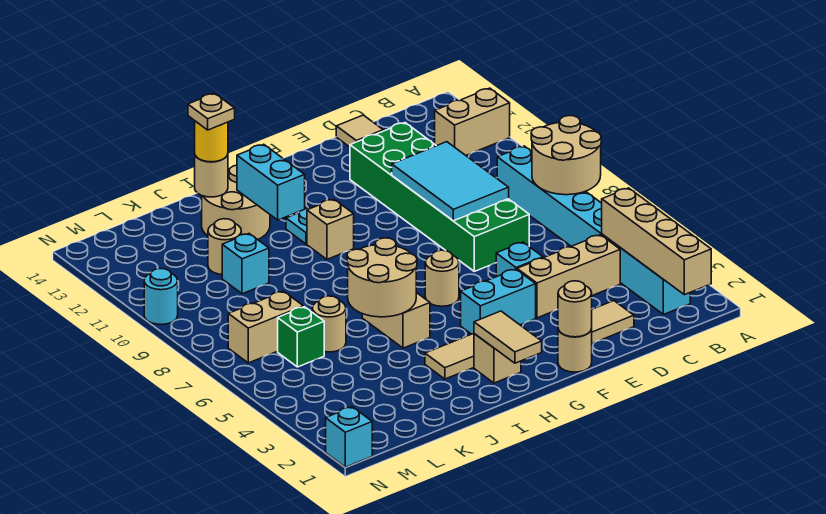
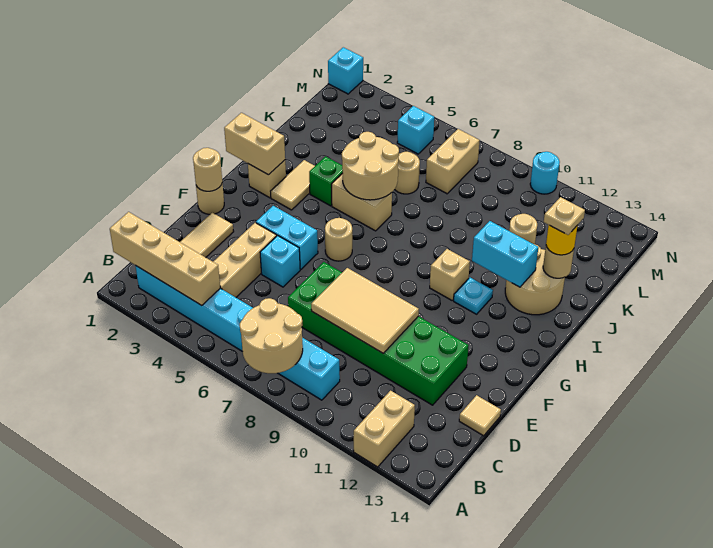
cyan tile D8:E10 level 2 -> tan tile D8:E10 level 2
cyan brick F4:G4 level 1 -> cyan brick F4:F5 level 1
tan tile H1:H2 level 2 -> tan brick H1:H2 level 2
cyan brick K10 level 1 -> cyan brick M5 level 1
green brick L6 level 1 -> green brick I4 level 1

